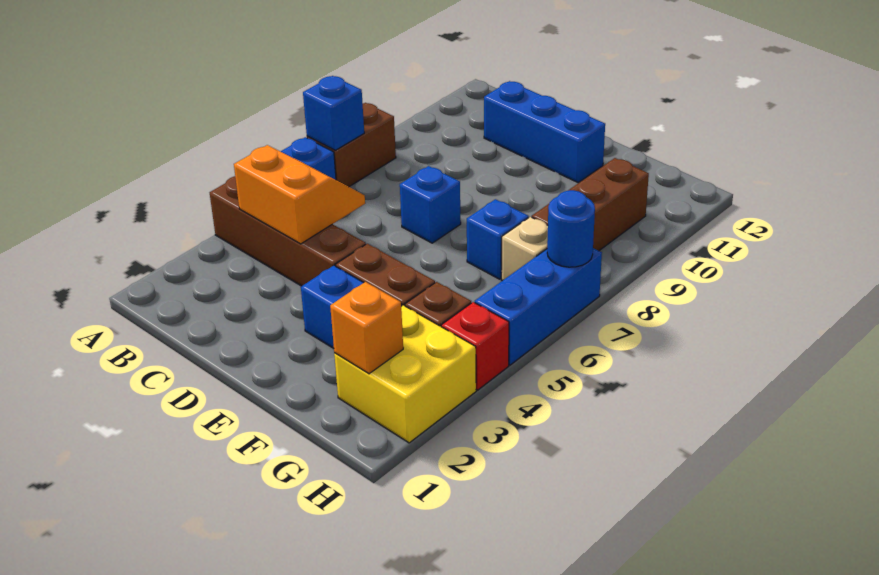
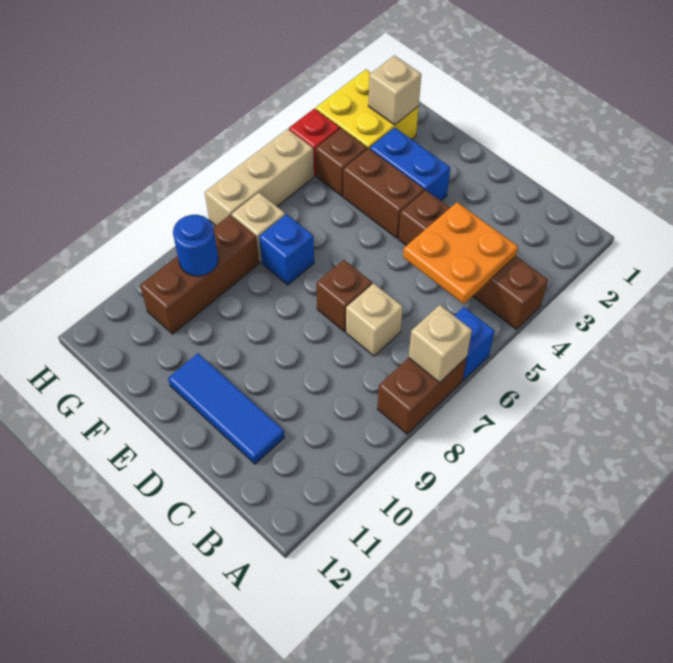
blue brick A7 level 2 -> tan brick A7 level 2
orange slope B4:C5 level 2 top 4 -> orange plate B4:C5 level 2
none -> tan brick C7 level 1
blue brick C11:E11 level 1 -> blue tile C11:E11 level 1
blue brick D7 level 1 -> brown brick D7 level 1
orange brick G2 level 2 -> tan brick G2 level 2
blue brick H5:H7 level 1 -> tan brick H5:H7 level 1
blue round brick H7 level 2 -> blue round brick G9 level 2

